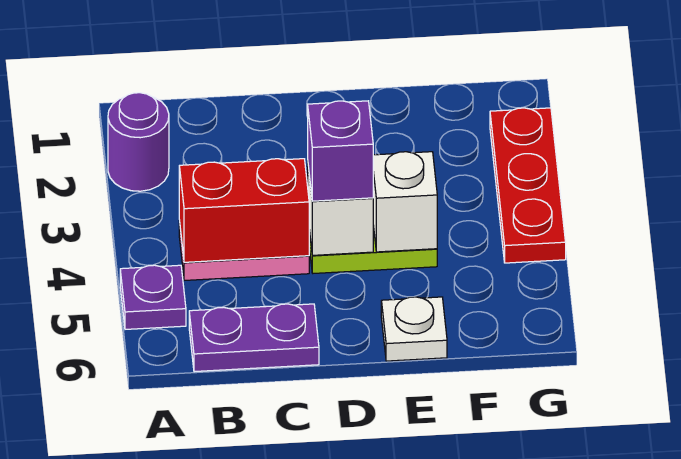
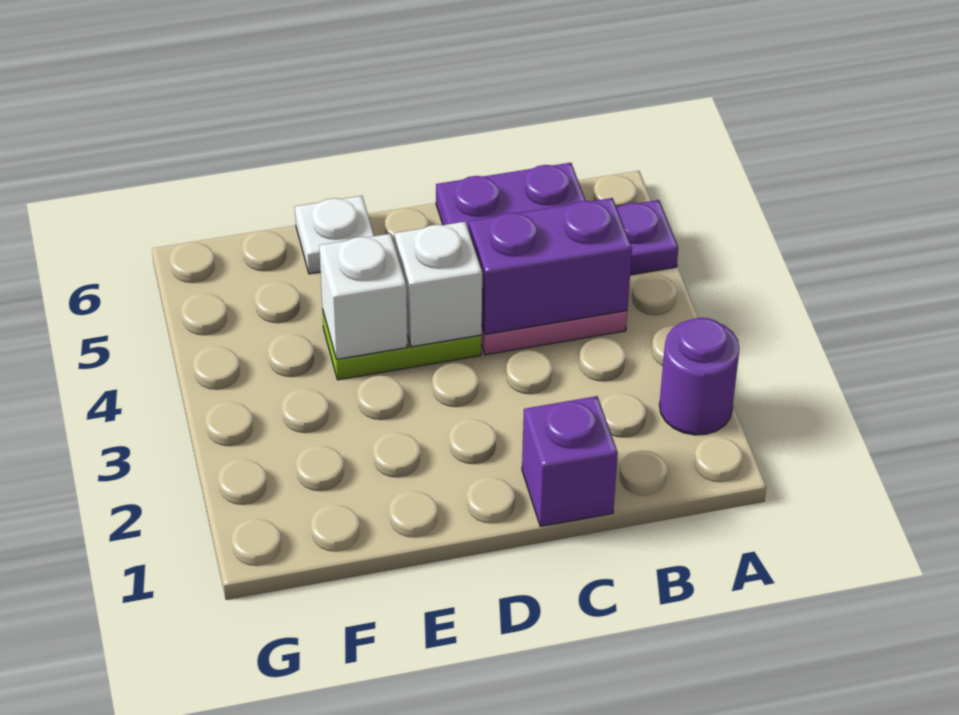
red brick B4:C4 level 2 -> purple brick B4:C4 level 2
purple brick D4 level 3 -> purple brick C1 level 1
red plate G2:G4 level 1 -> none

